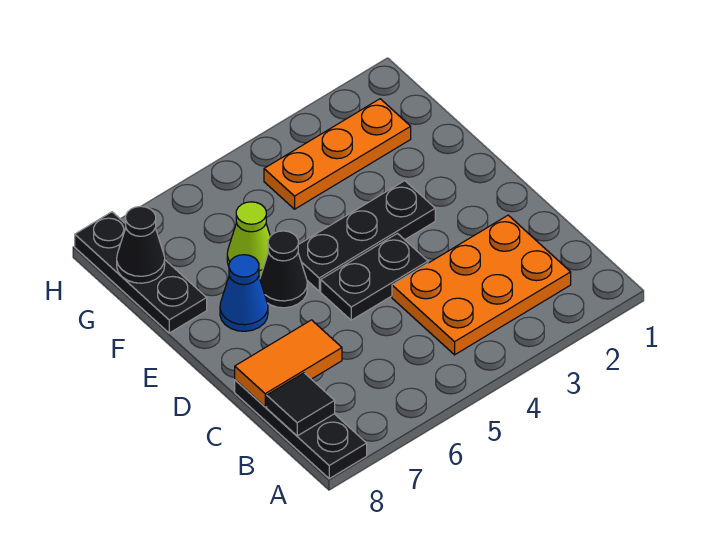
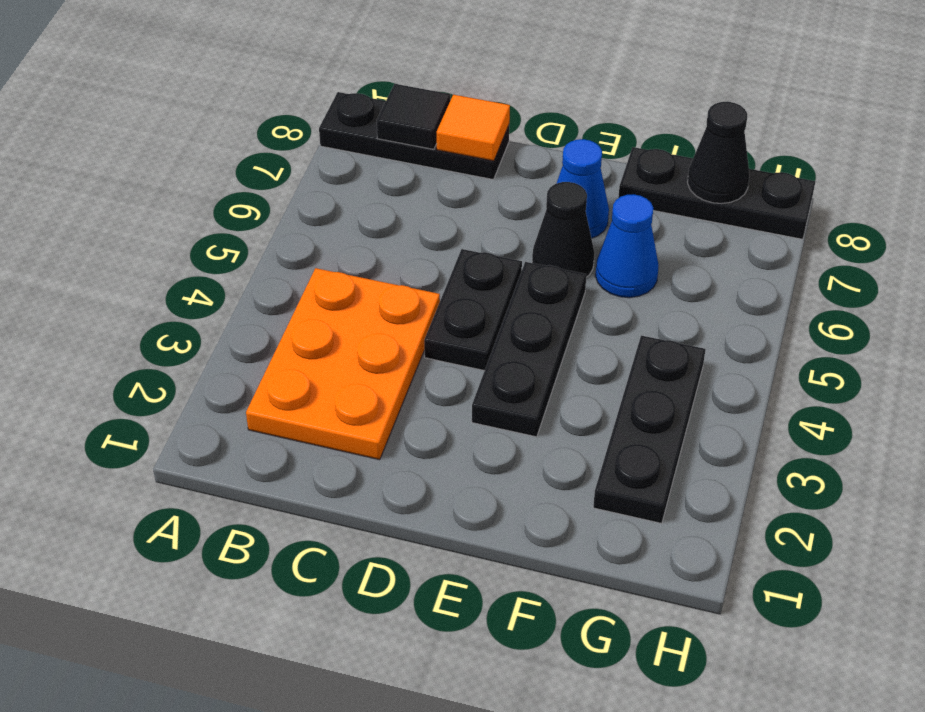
orange tile C7:C8 level 2 -> orange tile C8 level 2
lime cone F6 level 1 -> blue cone F6 level 1
orange plate G2:G4 level 1 -> black plate G2:G4 level 1

